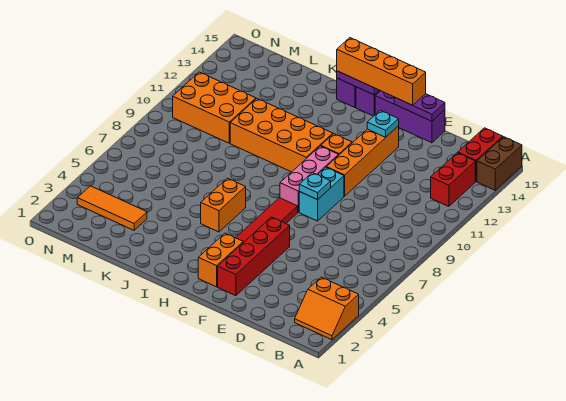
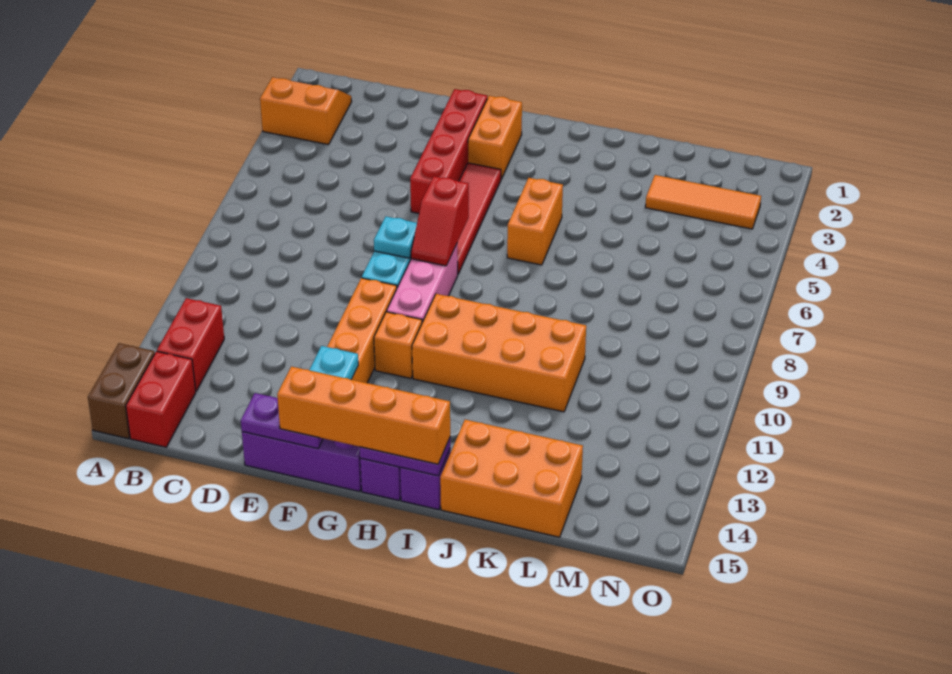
none -> red slope G7:G8 level 2 top 7
orange brick L10:N11 level 1 -> orange brick J14:L15 level 1

